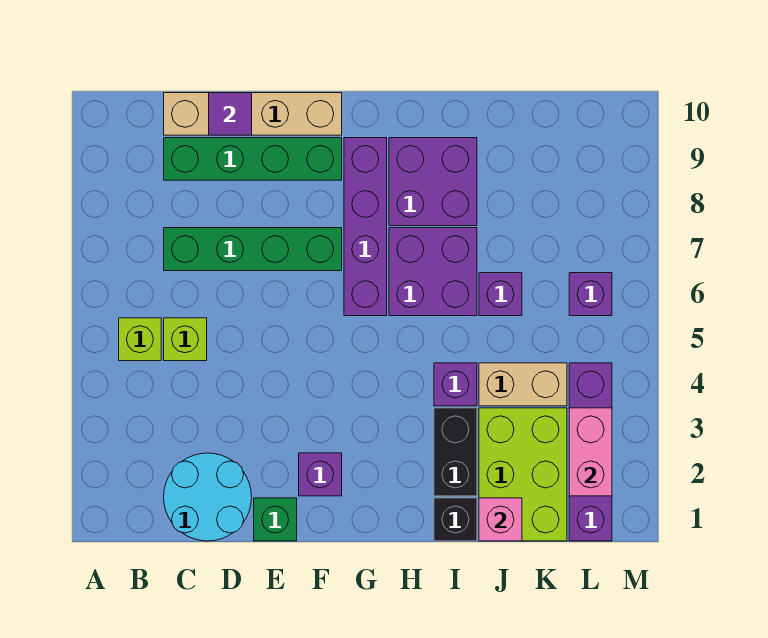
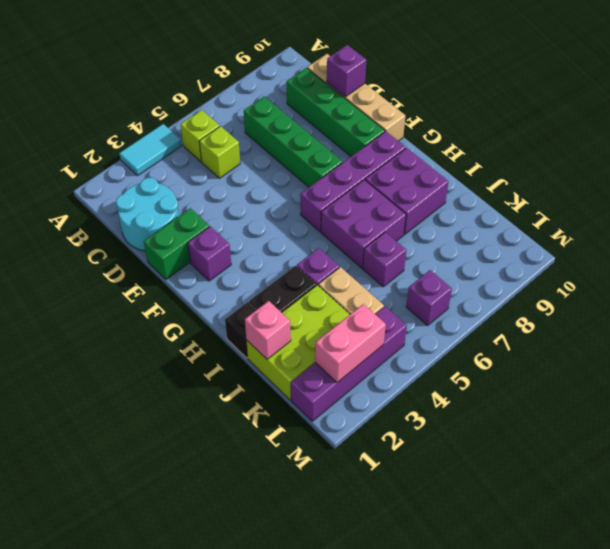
none -> cyan tile A3:A4 level 1
purple tile D10 level 2 -> purple brick D10 level 2
green brick E1 level 1 -> green brick E1:E2 level 1

